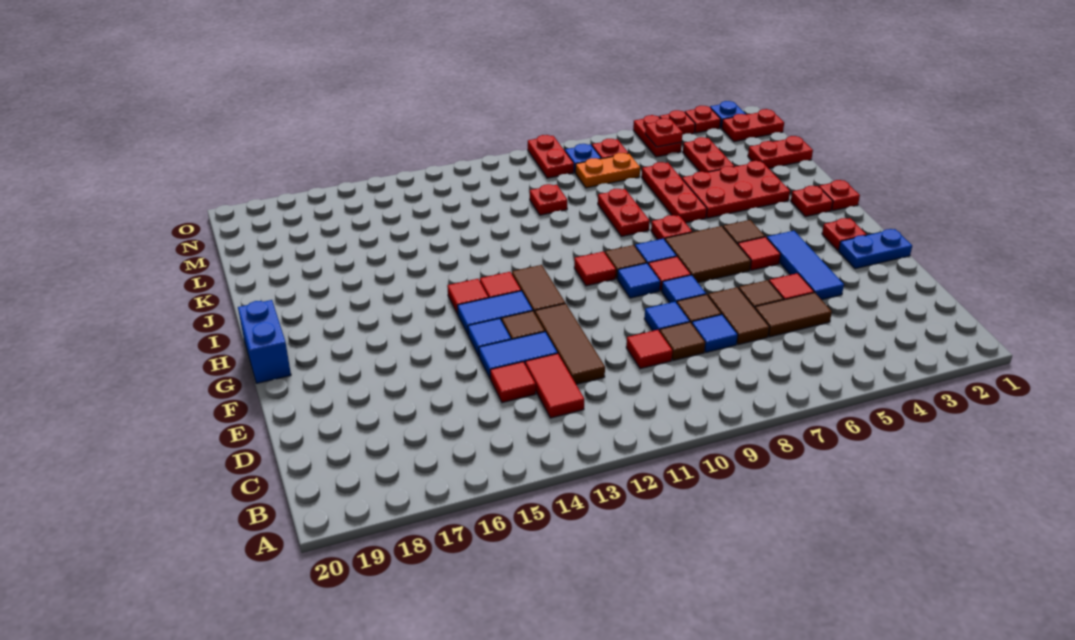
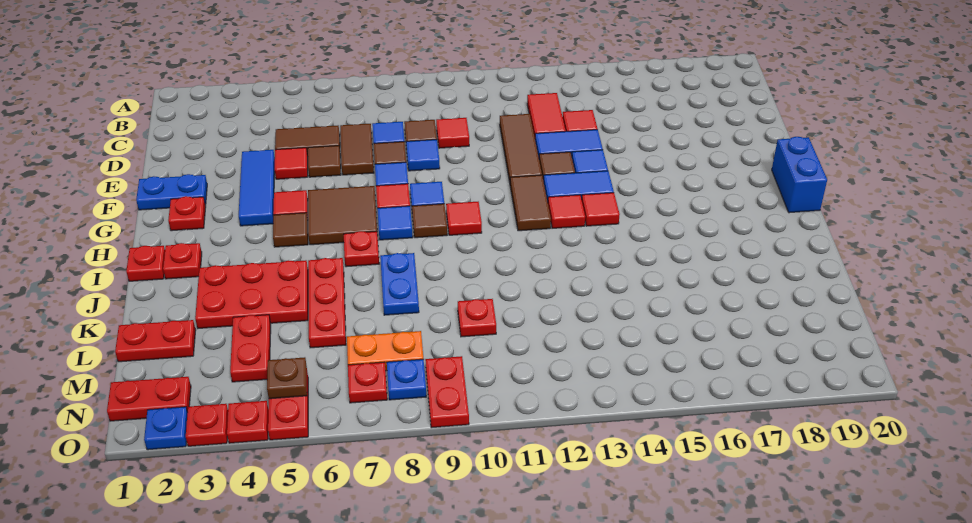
red plate J8:K8 level 1 -> blue plate J8:K8 level 1
red plate N5 level 2 -> brown plate N5 level 2

